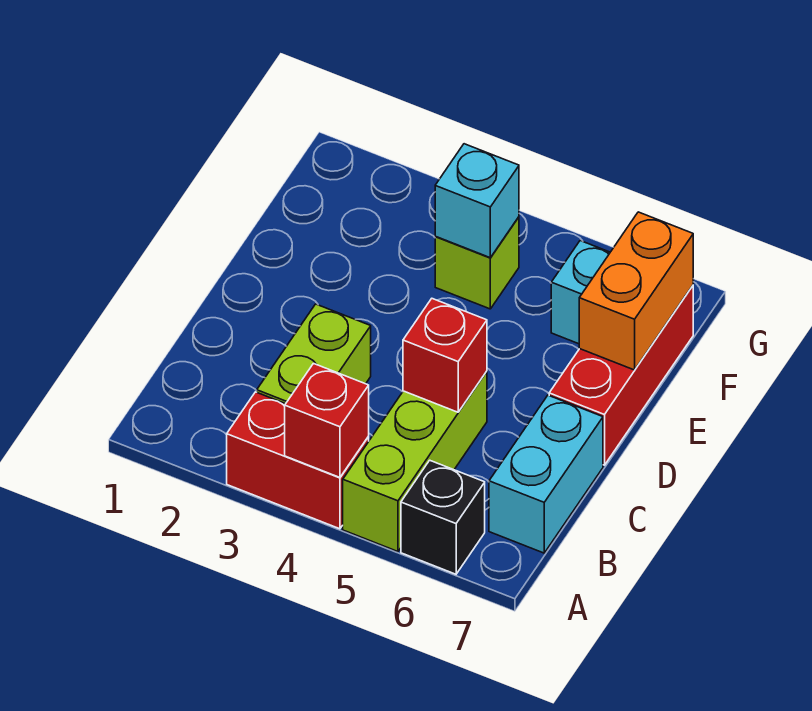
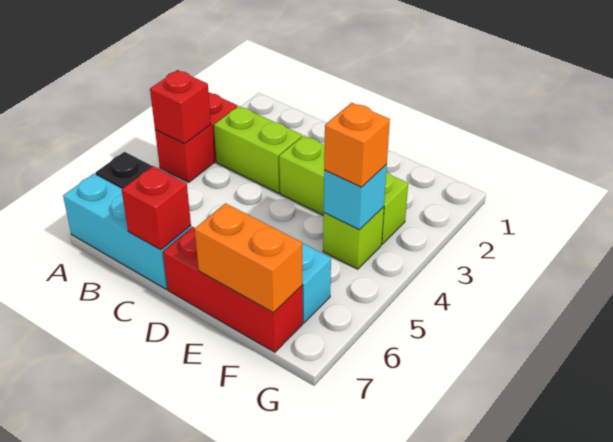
lime brick A5:C5 level 1 -> lime brick D3:F3 level 1
cyan brick B7:C7 level 1 -> cyan brick A7:C7 level 1
red brick C5 level 2 -> red brick C7 level 2
none -> orange brick F4 level 3

